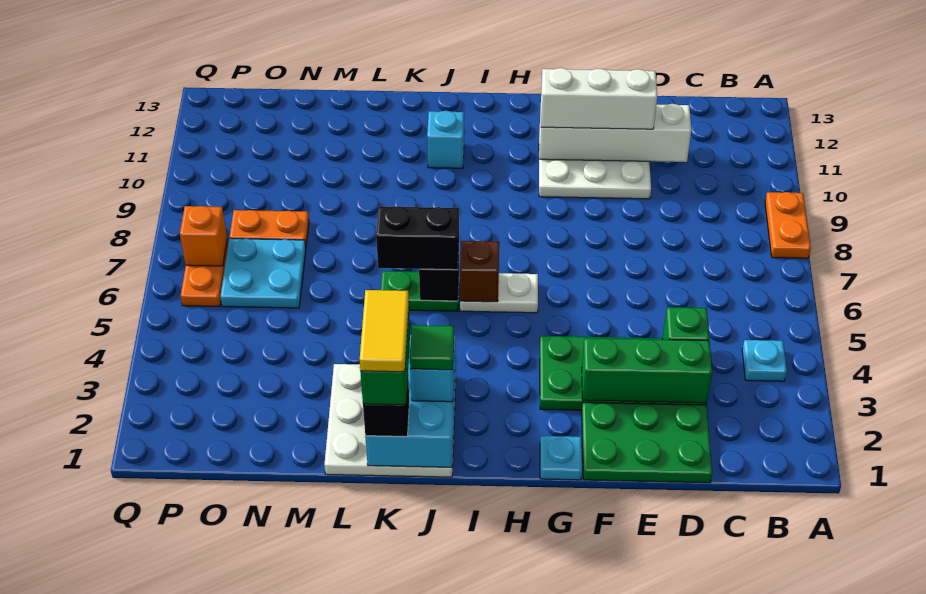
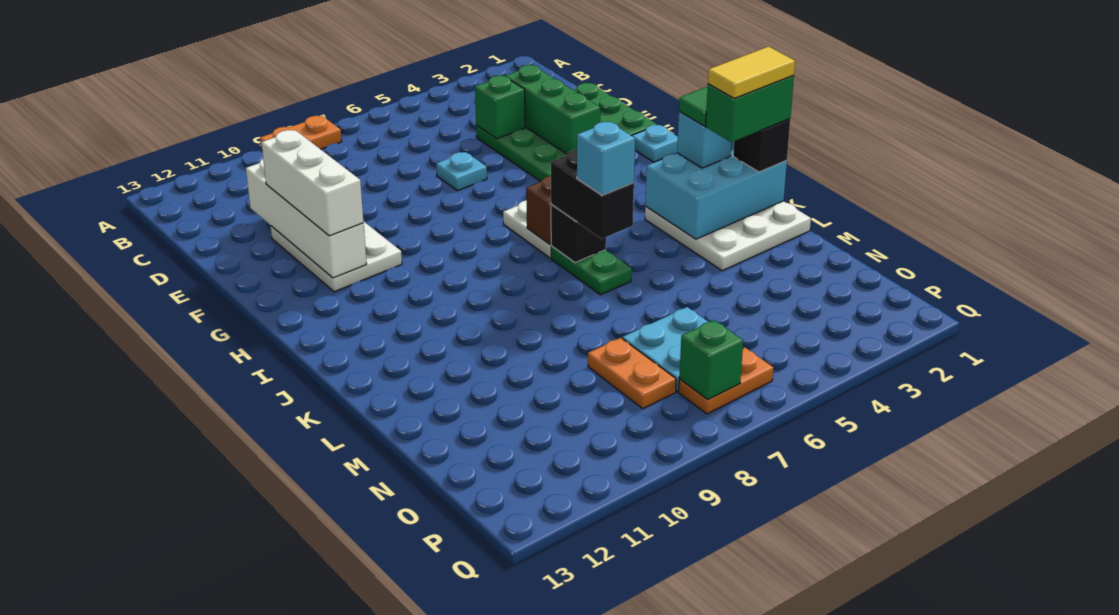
cyan plate B4 level 1 -> cyan plate E6 level 1
cyan brick J11 level 1 -> cyan brick K6 level 4
orange brick P7 level 2 -> green brick P7 level 2

